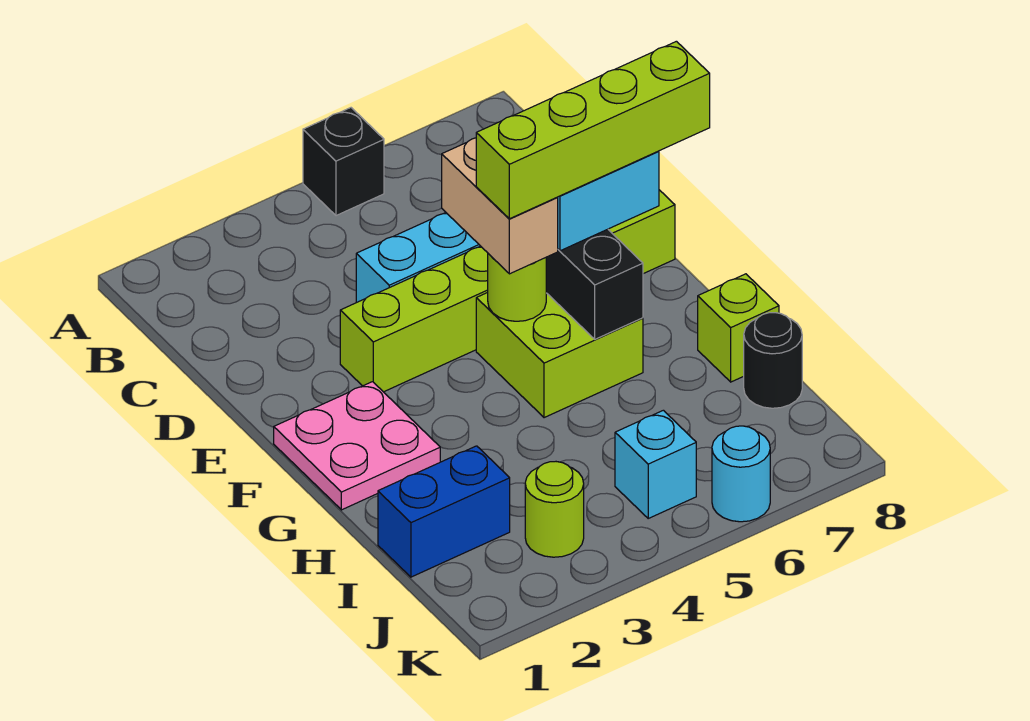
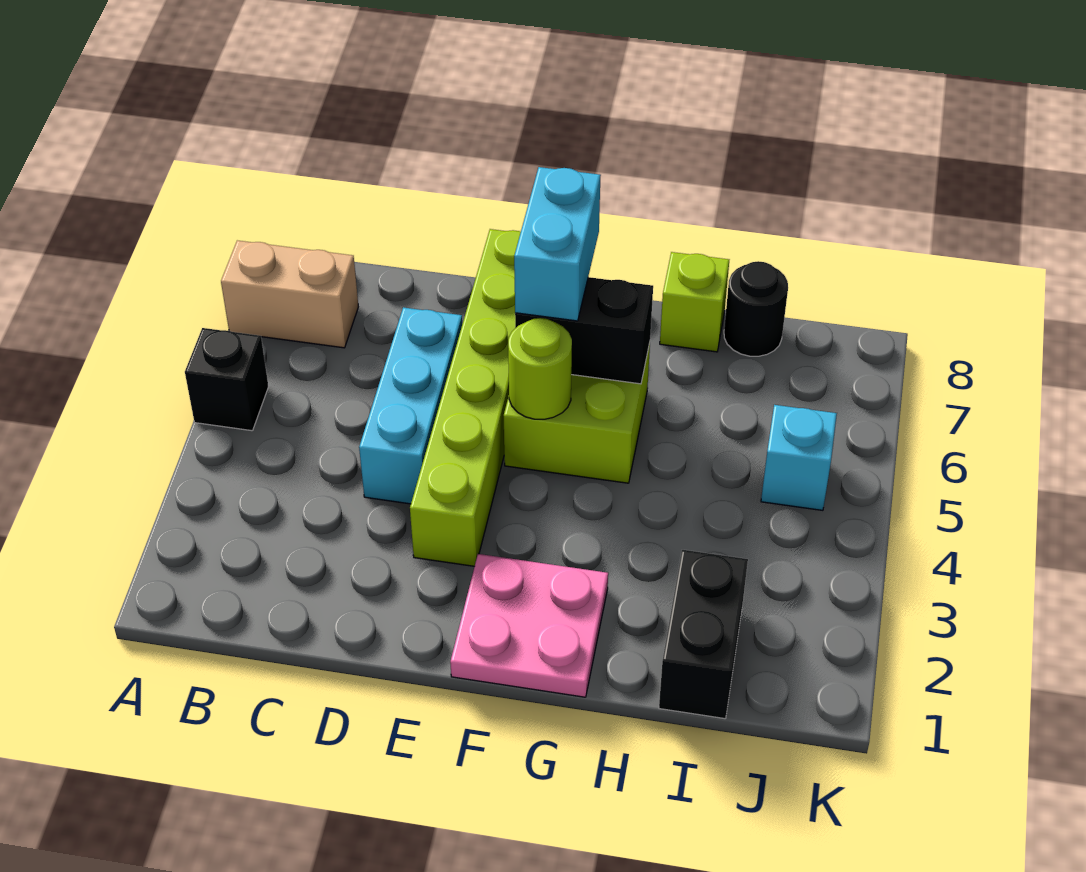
tan brick E5:F5 level 3 -> tan brick A7:B7 level 1
lime brick F5:F8 level 4 -> none
blue brick I1:I2 level 1 -> black brick I1:I2 level 1
lime round brick J3 level 1 -> none
cyan round brick K6 level 1 -> none

